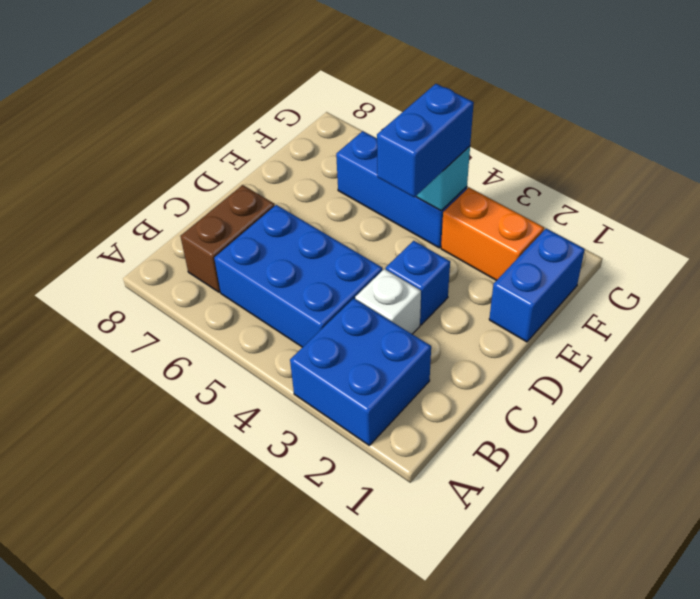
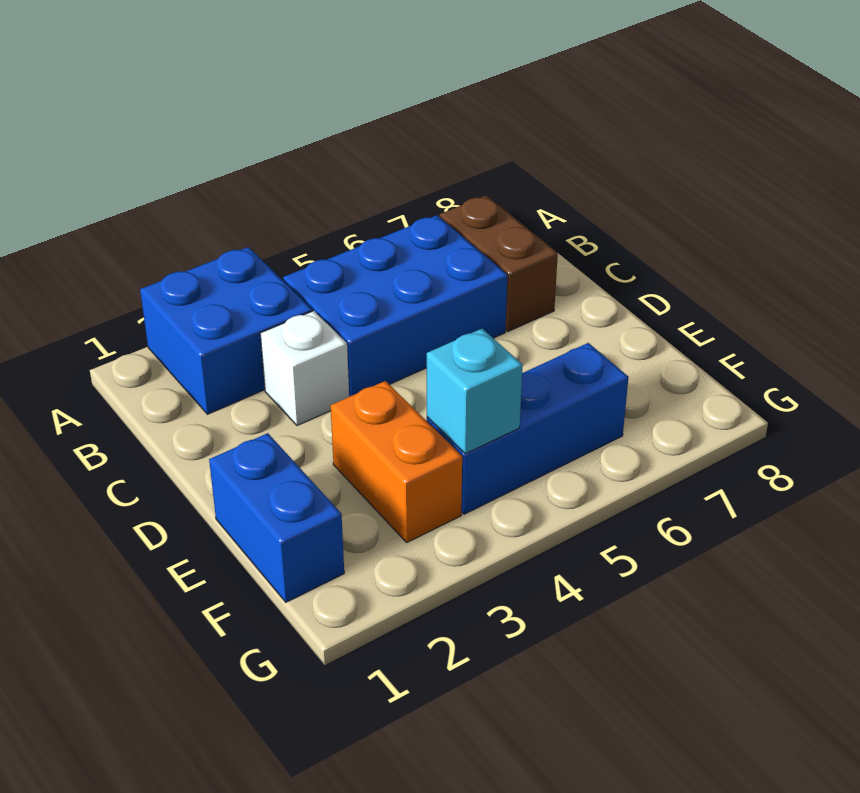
blue brick D3 level 1 -> none
blue brick E4:F4 level 3 -> none
orange brick F2:F3 level 1 -> orange brick E3:F3 level 1

